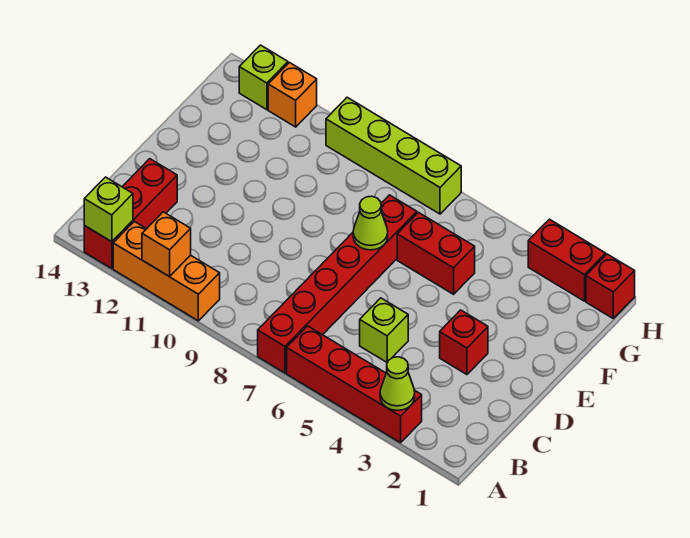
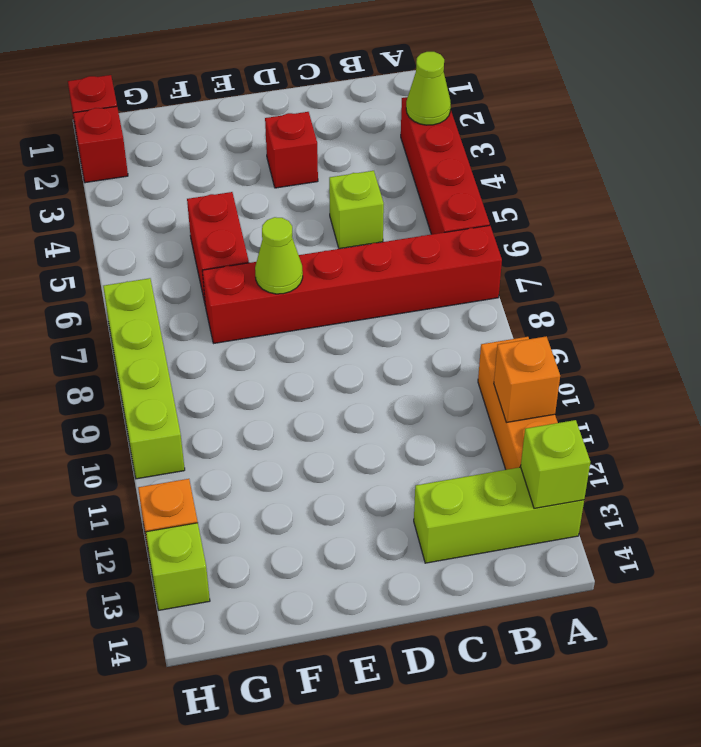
red brick A13:C13 level 1 -> lime brick A13:C13 level 1
red brick H2:H3 level 1 -> red brick H2 level 1

